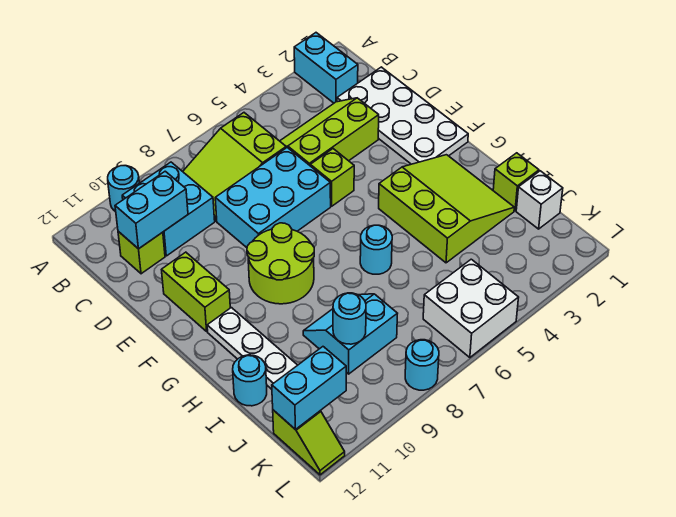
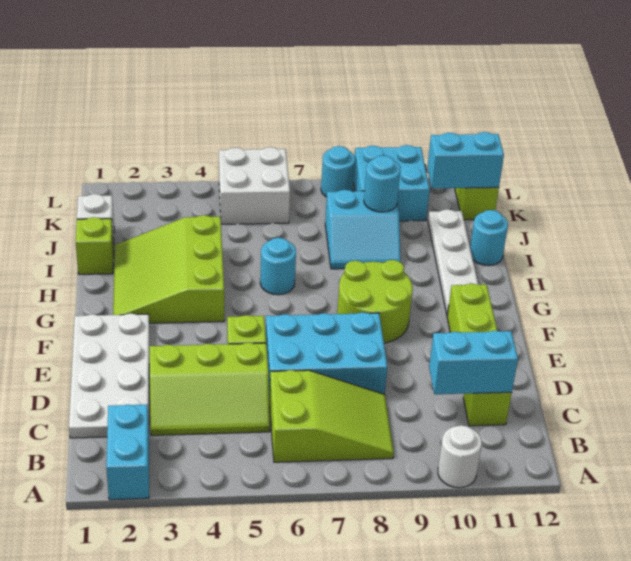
cyan round brick A10 level 1 -> white round brick A10 level 1
cyan brick B9:C10 level 1 -> cyan brick K9:L10 level 1

